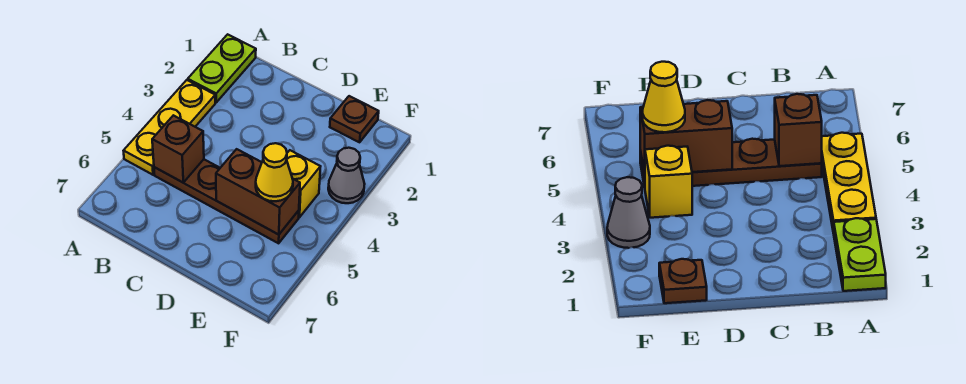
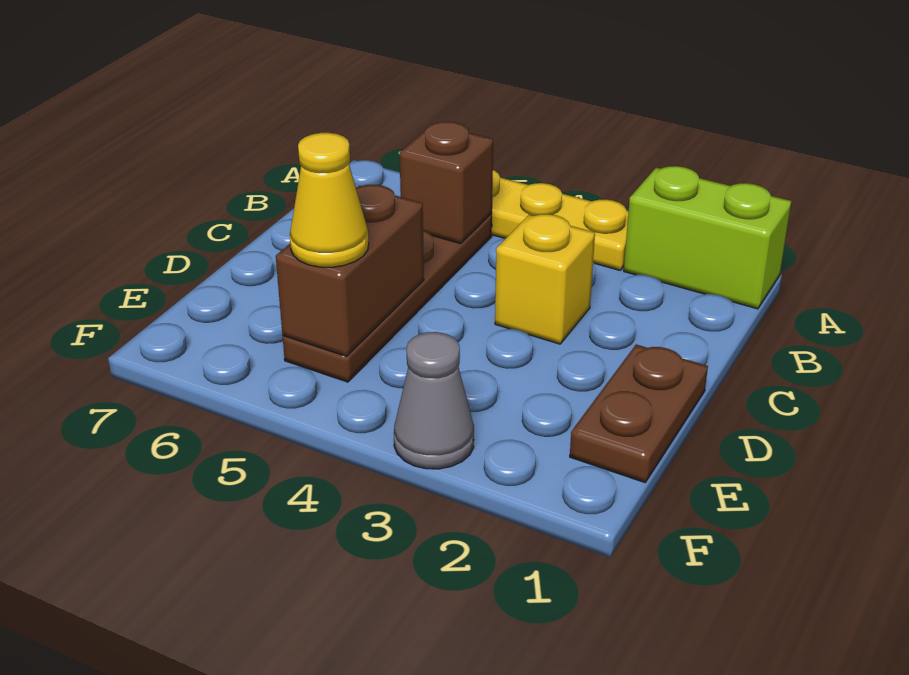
lime plate A1:A2 level 1 -> lime brick A1:A2 level 1
brown plate E1 level 1 -> brown plate D1:E1 level 1
yellow brick E4 level 1 -> yellow brick C3 level 1

